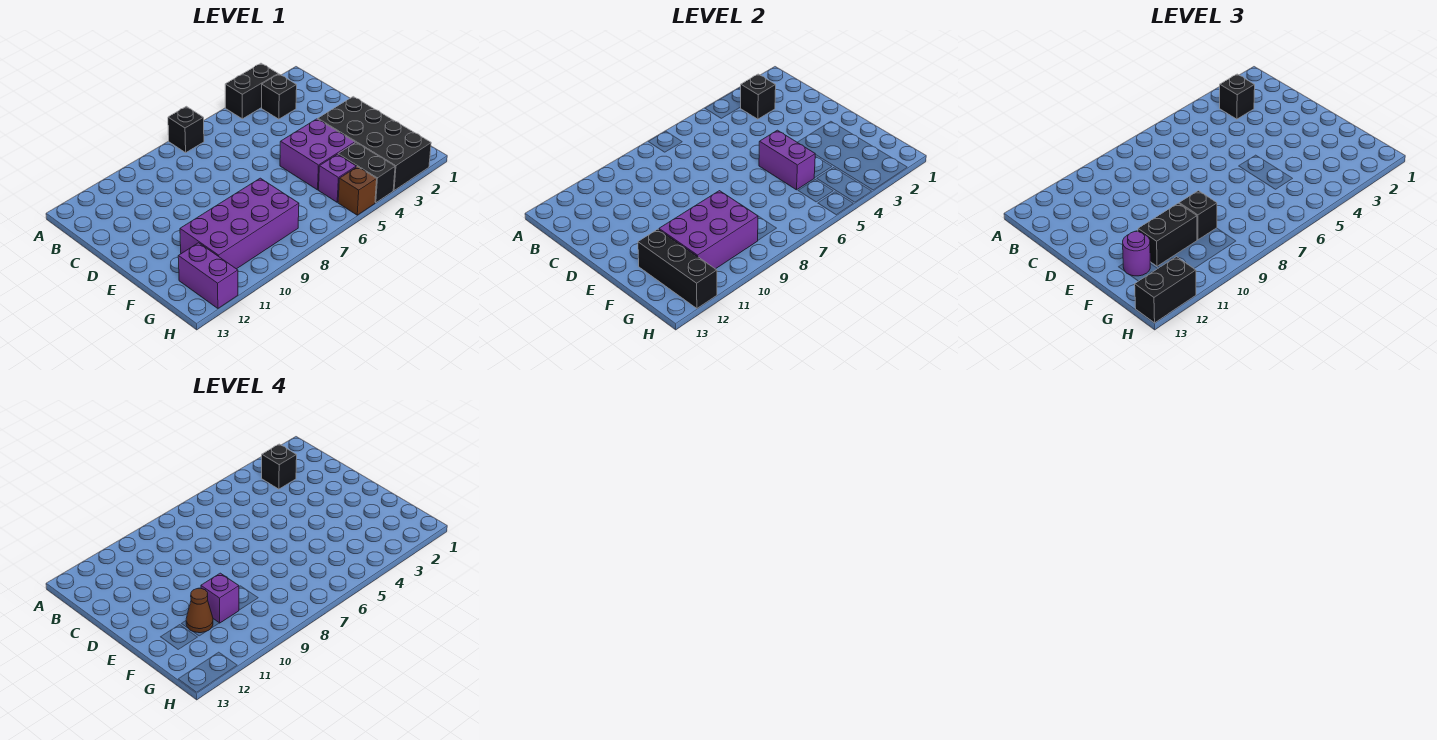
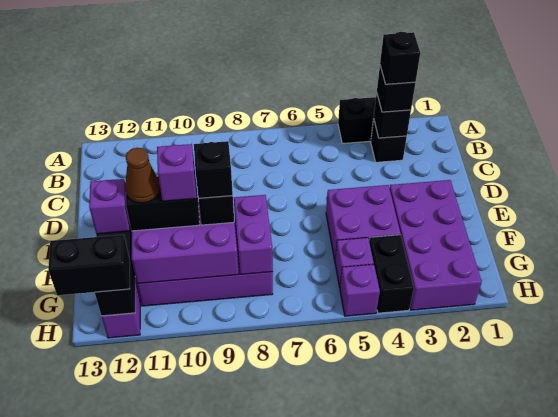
black brick A7 level 1 -> black brick F9 level 4
black brick E2:H3 level 1 -> purple brick E2:H3 level 1
purple brick E5:F5 level 2 -> purple brick F8:G8 level 2
purple round brick F12 level 3 -> purple brick F12 level 3
brown brick H5 level 1 -> purple brick H5 level 1

